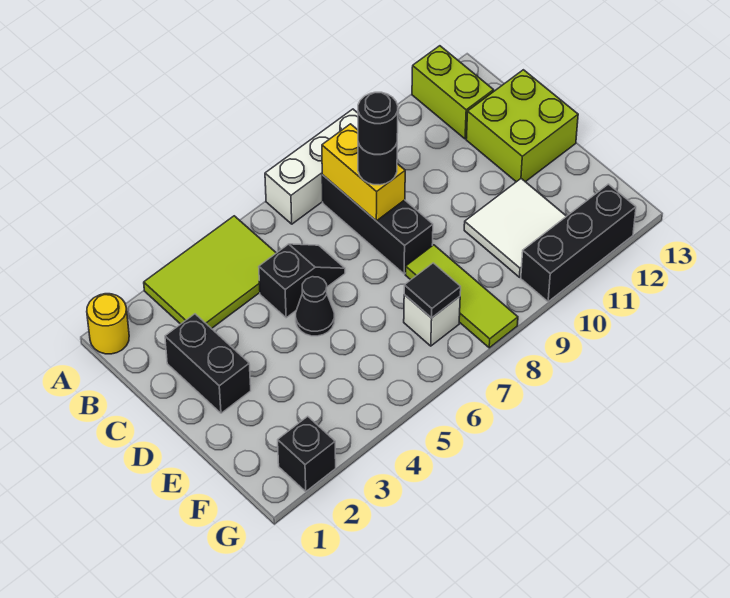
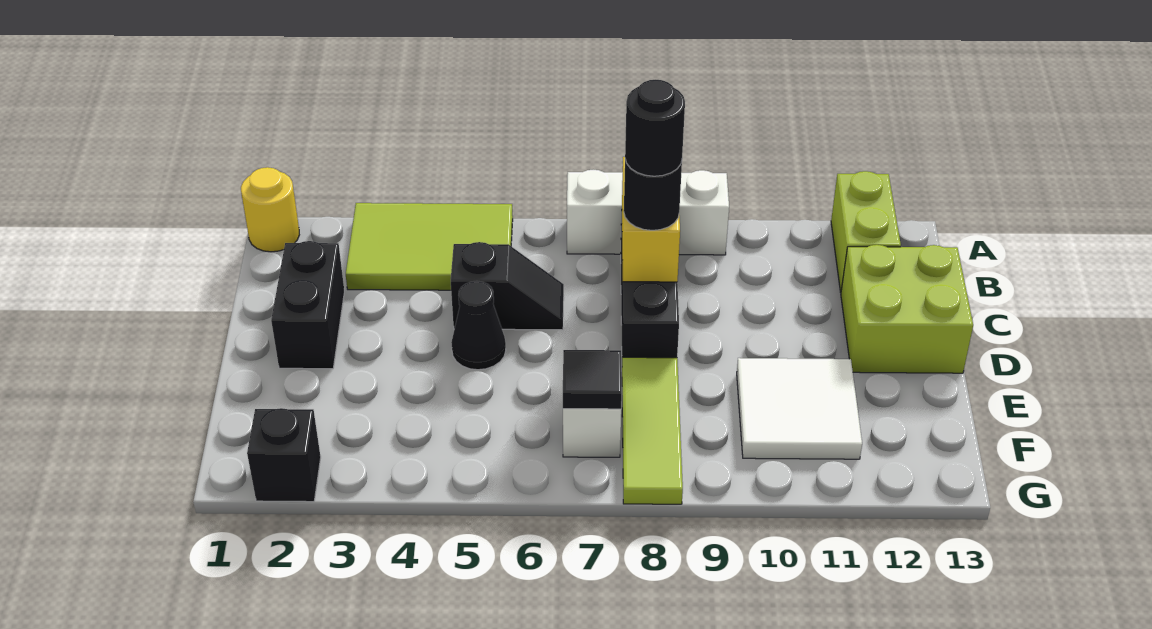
black brick G10:G12 level 1 -> none

